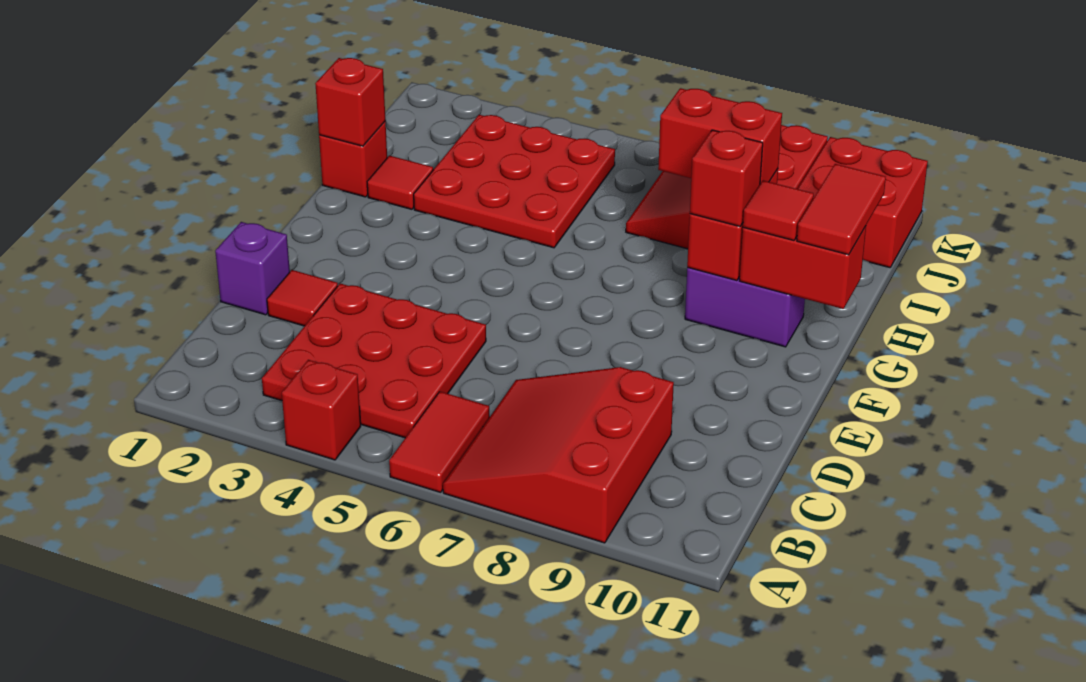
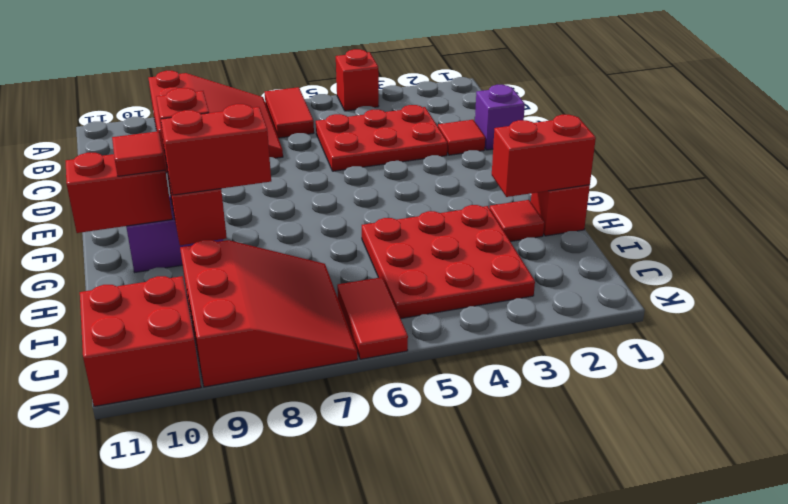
red plate B3:D5 level 1 -> red plate C3:D5 level 1
red tile G11:H11 level 3 -> red tile J6:K6 level 1
red brick H1 level 2 -> red brick H1:H2 level 2

